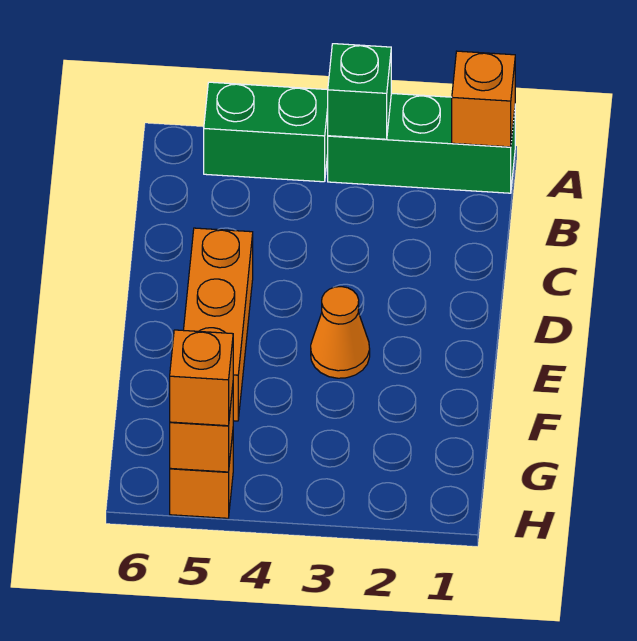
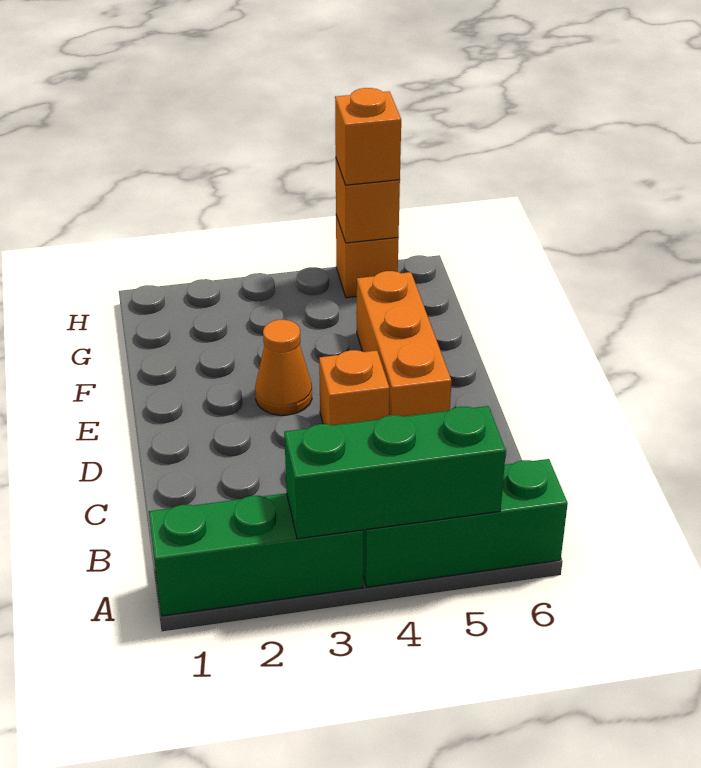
orange brick A1 level 2 -> orange brick D4 level 1
green brick A3 level 2 -> green brick A3:A5 level 2
green brick A4:A5 level 1 -> green brick A4:A6 level 1

